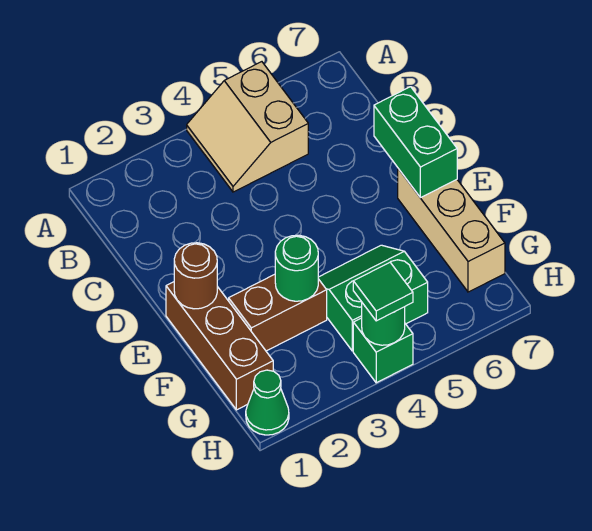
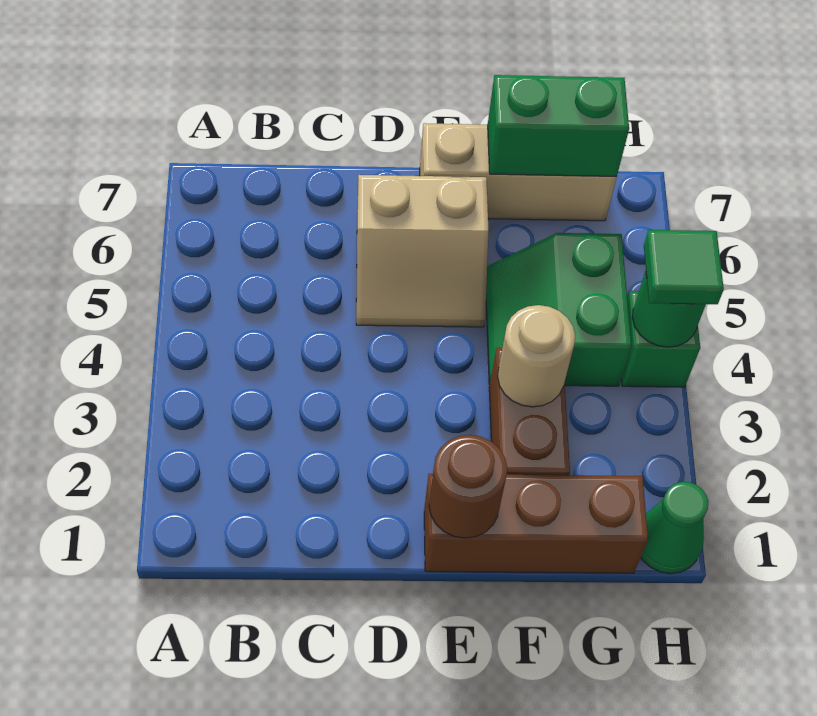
tan slope A4:B5 level 1 top 5 -> tan slope D5:E6 level 1 top 6
green brick D7:E7 level 2 -> green brick F7:G7 level 2
green round brick F3 level 2 -> tan round brick F3 level 2

